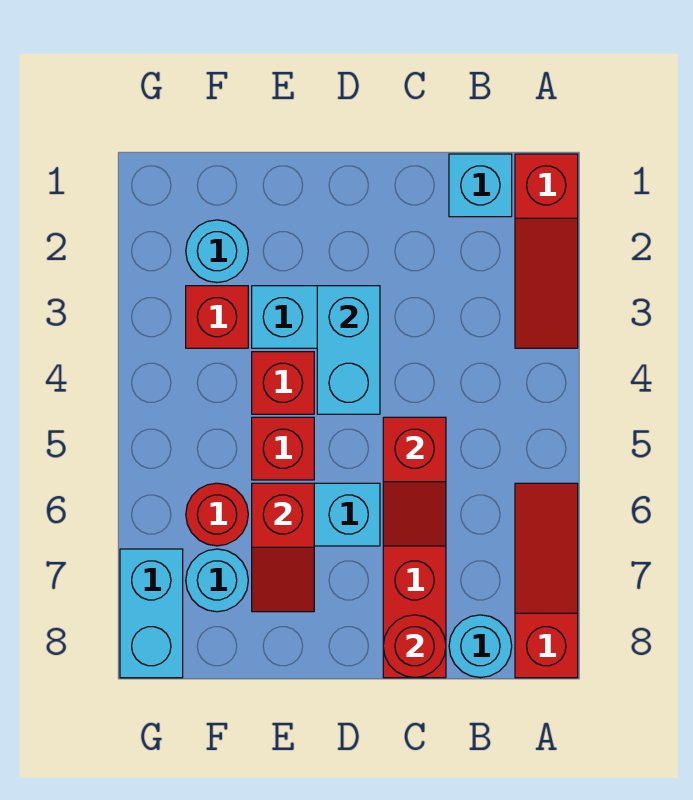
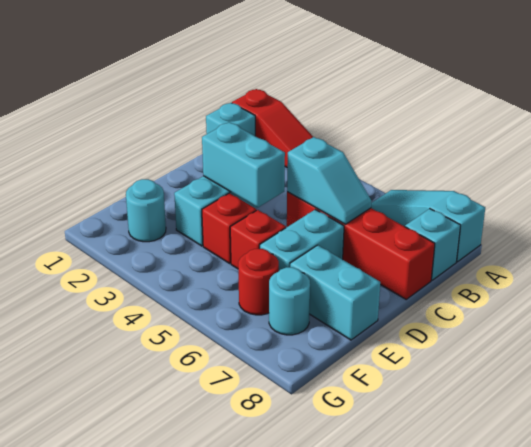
red slope A6:A8 level 1 top 8 -> cyan slope A6:A8 level 1 top 8
cyan round brick B8 level 1 -> cyan brick B8 level 1
red slope C5:C6 level 2 top 5 -> cyan slope C5:C6 level 2 top 5
red round brick C8 level 2 -> none
red slope E6:E7 level 2 top 6 -> none
red brick F3 level 1 -> none
cyan brick G7:G8 level 1 -> cyan brick E7:E8 level 1

